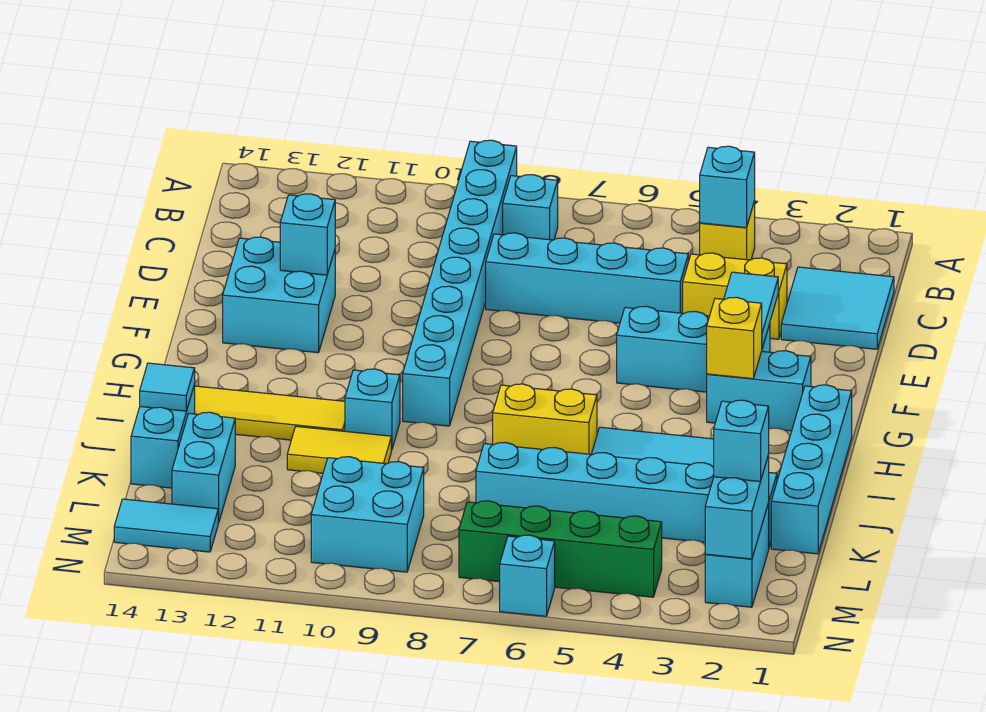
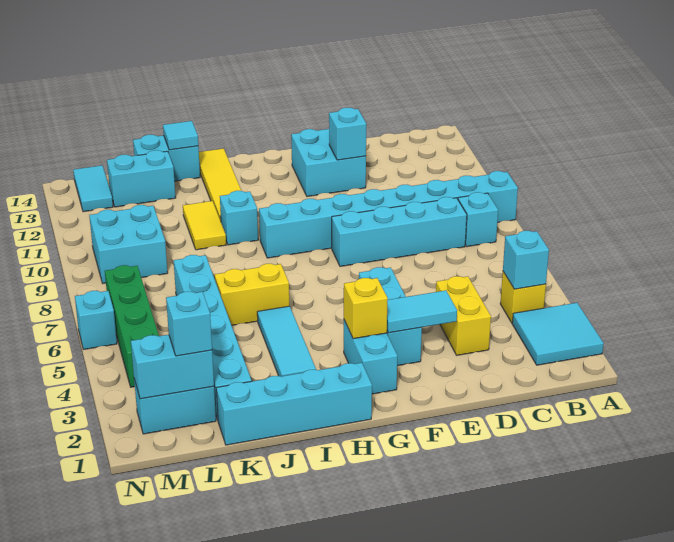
cyan tile C1:D2 level 1 -> cyan tile A2:B3 level 1
cyan brick D5:D8 level 1 -> cyan brick C8:F8 level 1
yellow brick I6:I7 level 1 -> yellow brick I6:J6 level 1

